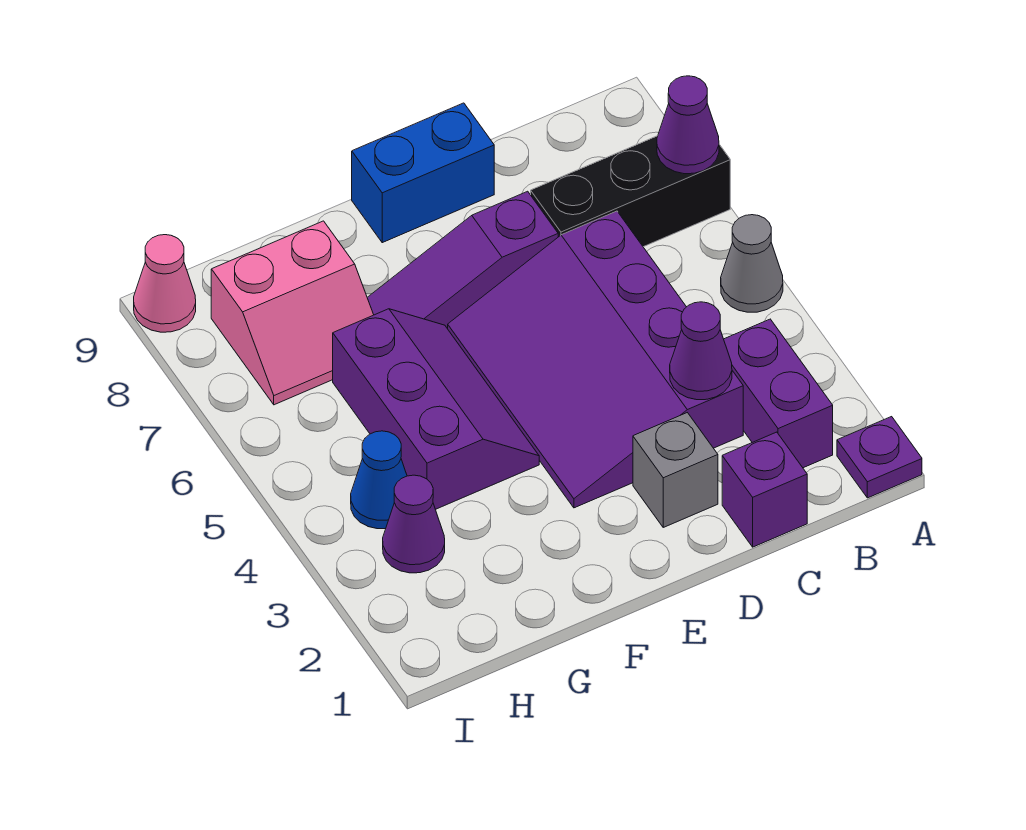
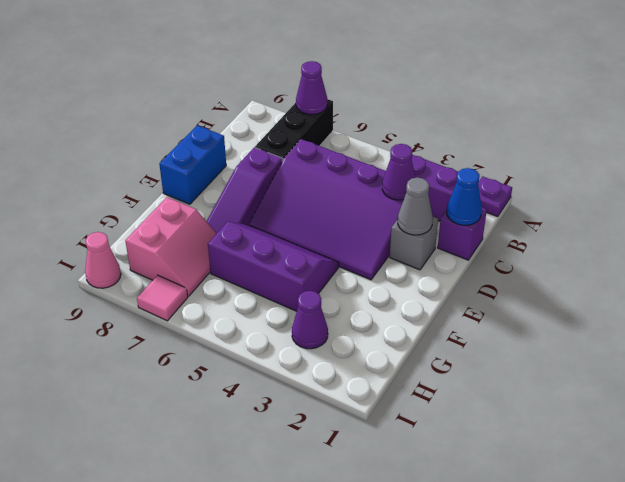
grey cone A5 level 1 -> grey cone D2 level 2
blue cone H4 level 1 -> blue cone C1 level 2
none -> pink tile I7 level 1

